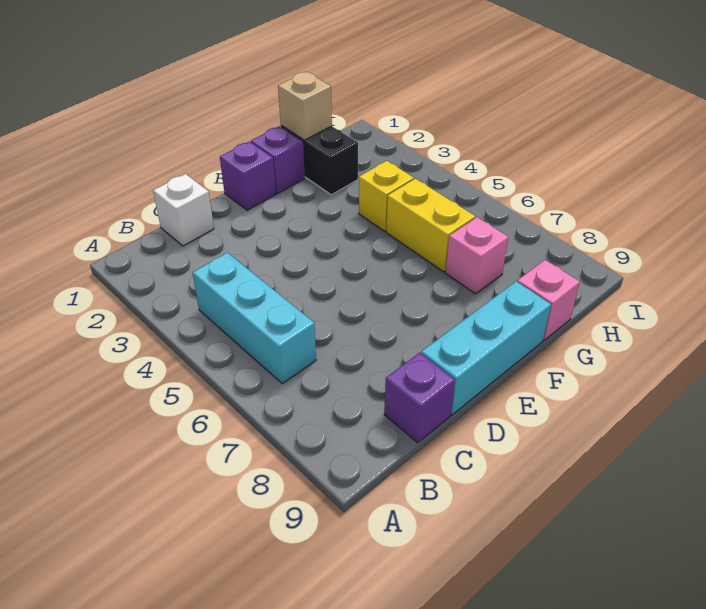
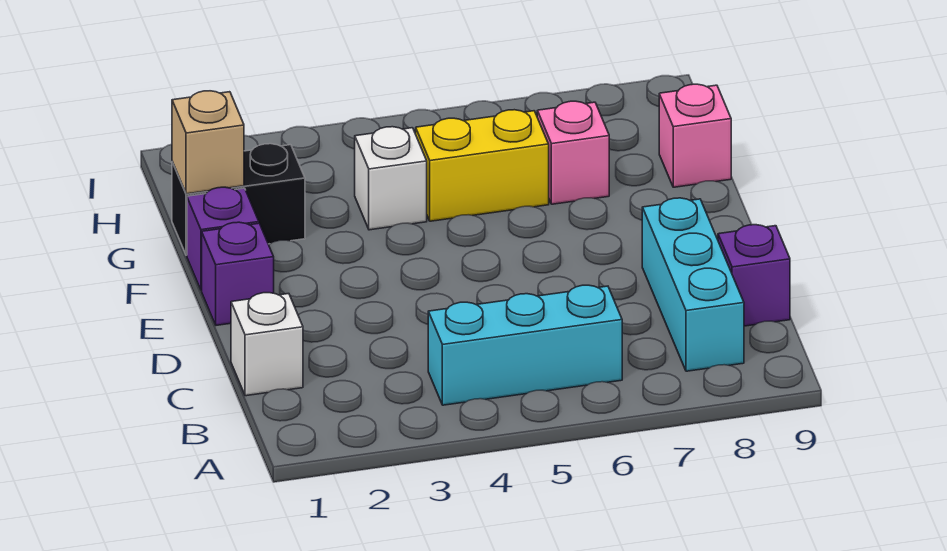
cyan brick D9:F9 level 1 -> cyan brick B8:D8 level 1
yellow brick G4 level 1 -> white brick G4 level 1

